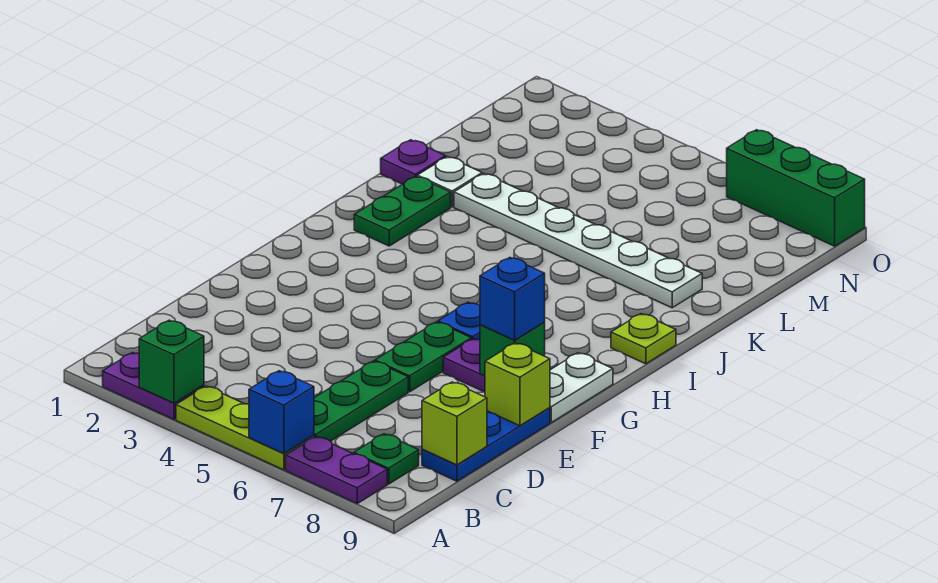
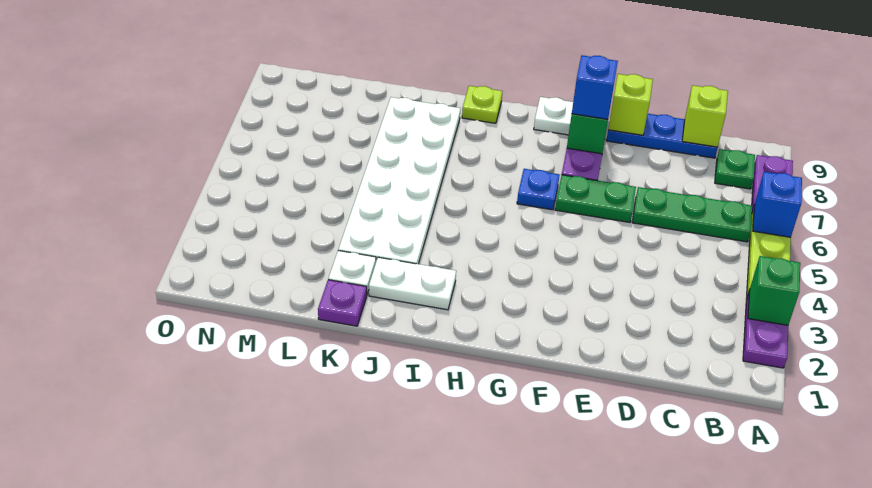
green plate I2:J2 level 1 -> white plate I2:J2 level 1
white plate K3:K8 level 1 -> white plate J3:K8 level 1
green brick O7:O9 level 1 -> none

